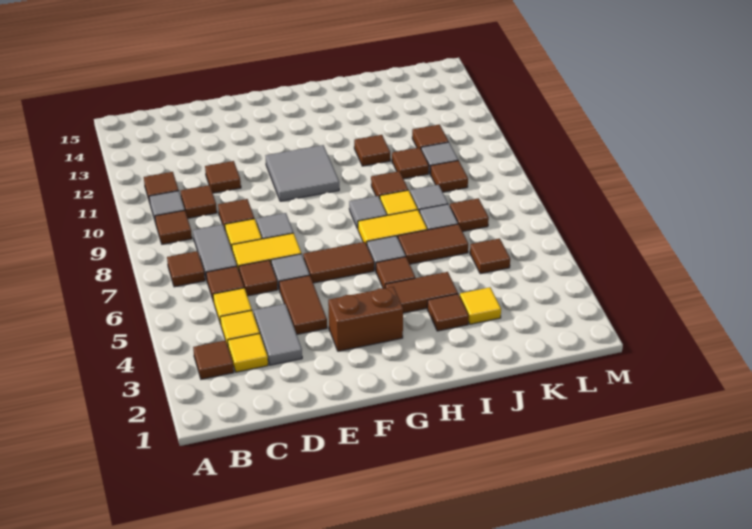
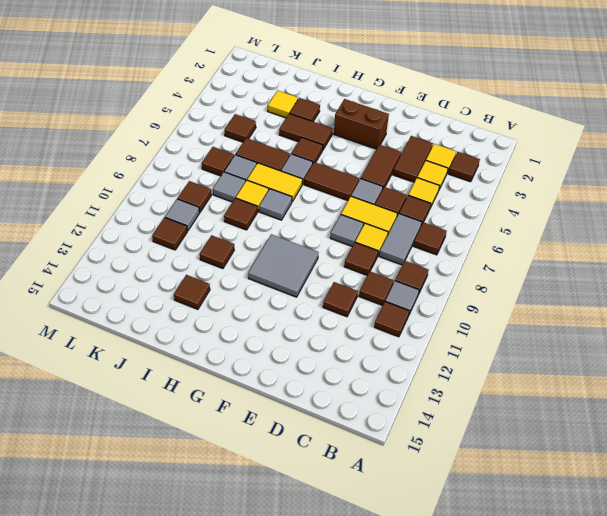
grey tile D3:D4 level 1 -> brown tile D3:D4 level 1
brown tile J10 level 1 -> brown tile I13 level 1

